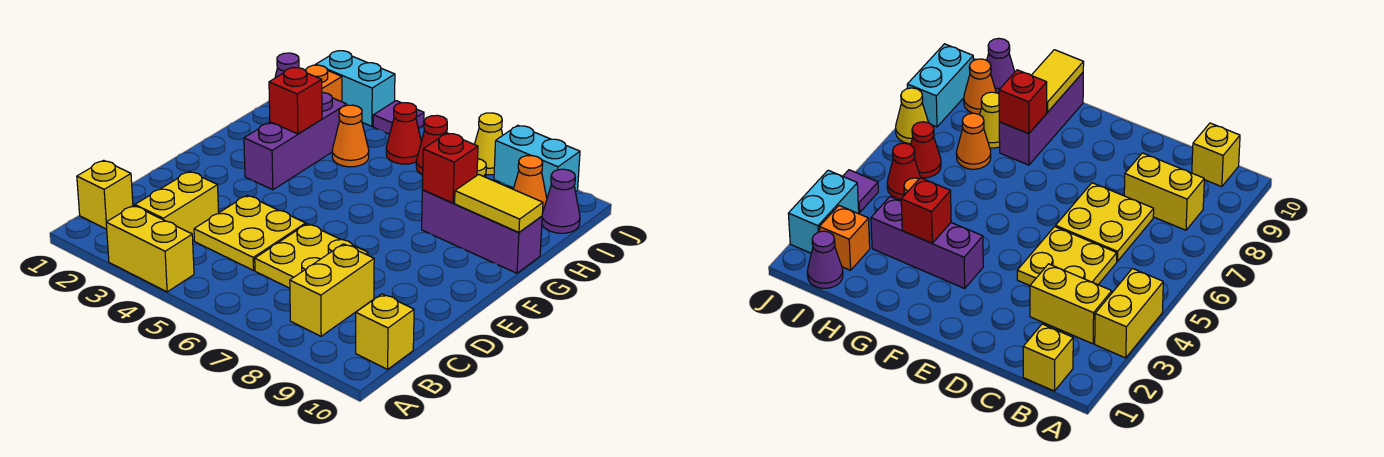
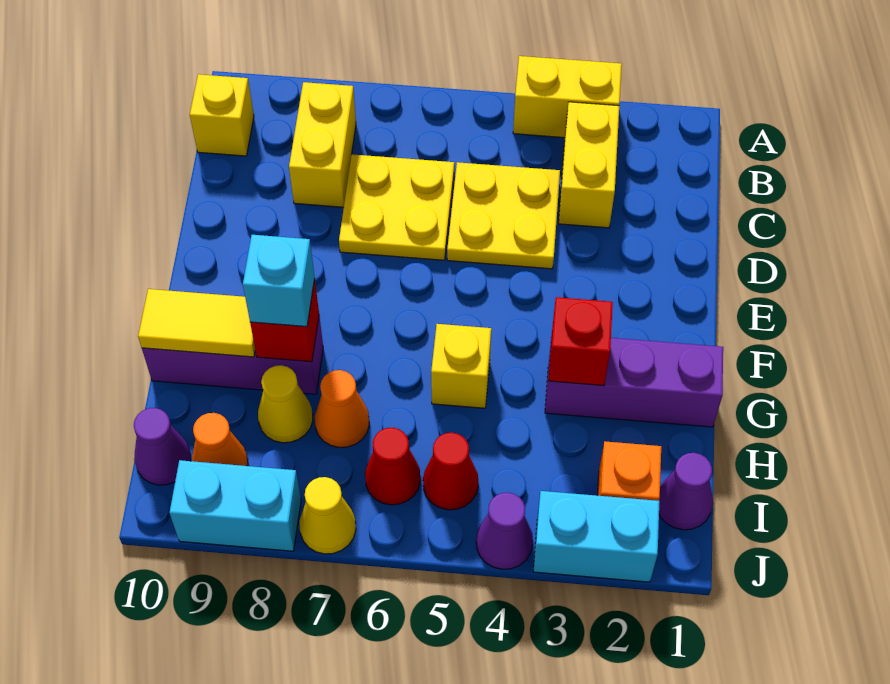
yellow brick B1 level 1 -> yellow brick G5 level 1
purple brick F3:H3 level 1 -> purple brick G1:G3 level 1
none -> cyan brick G8 level 3
orange cone H4 level 1 -> none
purple tile J4 level 1 -> purple cone J4 level 1

